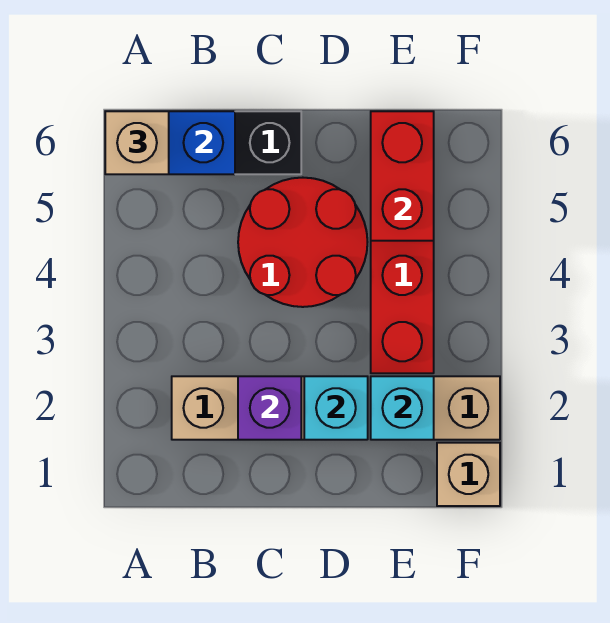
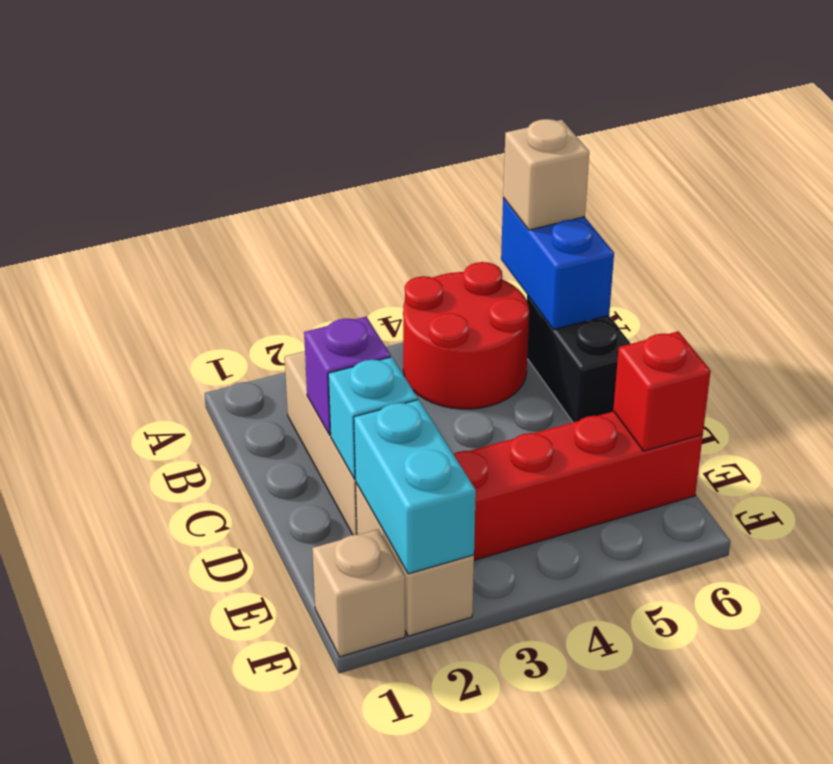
red round brick C4:D5 level 1 -> red round brick A4:B5 level 1
cyan brick E2 level 2 -> cyan brick E2:F2 level 2
red brick E5:E6 level 2 -> red brick E6 level 2

